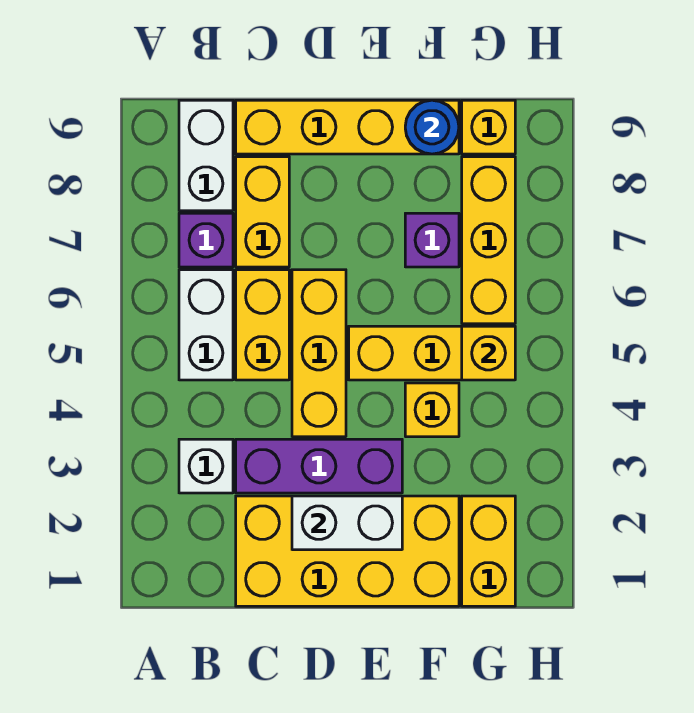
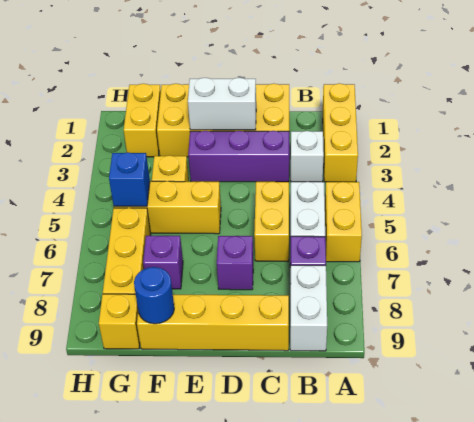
yellow brick C7:C8 level 1 -> yellow brick A5:A6 level 1
yellow brick D4:D6 level 1 -> yellow brick A1:A3 level 1
none -> purple brick D7 level 1
yellow brick G5 level 2 -> blue brick G5 level 2

